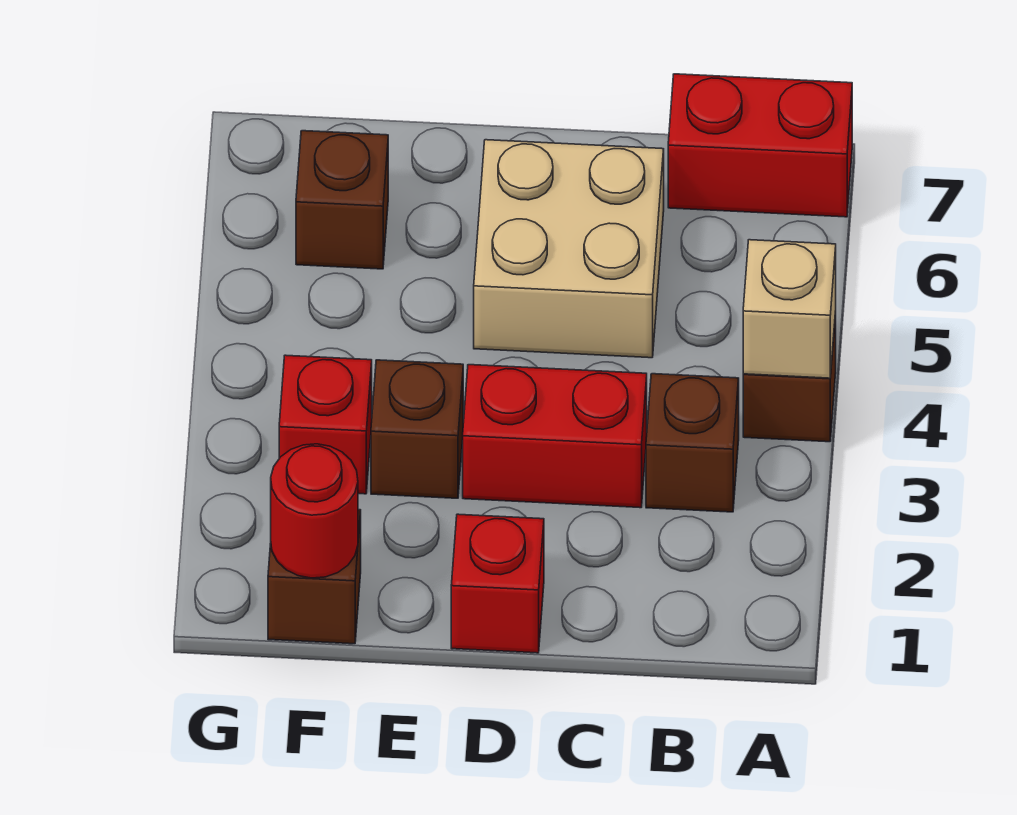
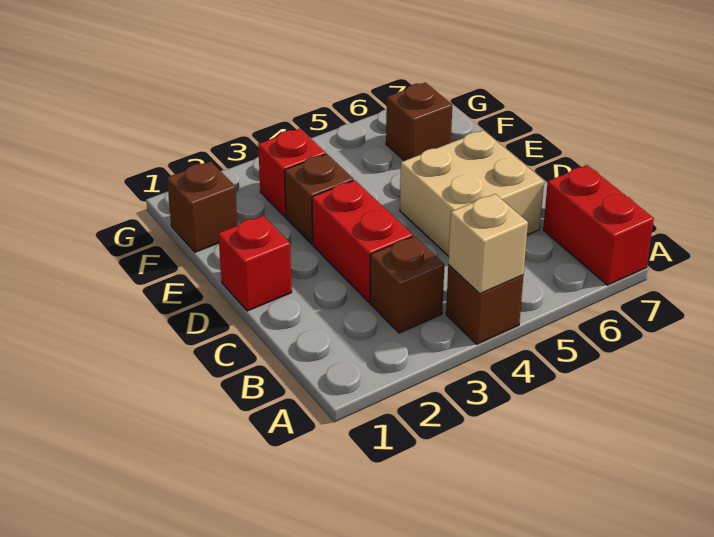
red round brick F1 level 2 -> none

